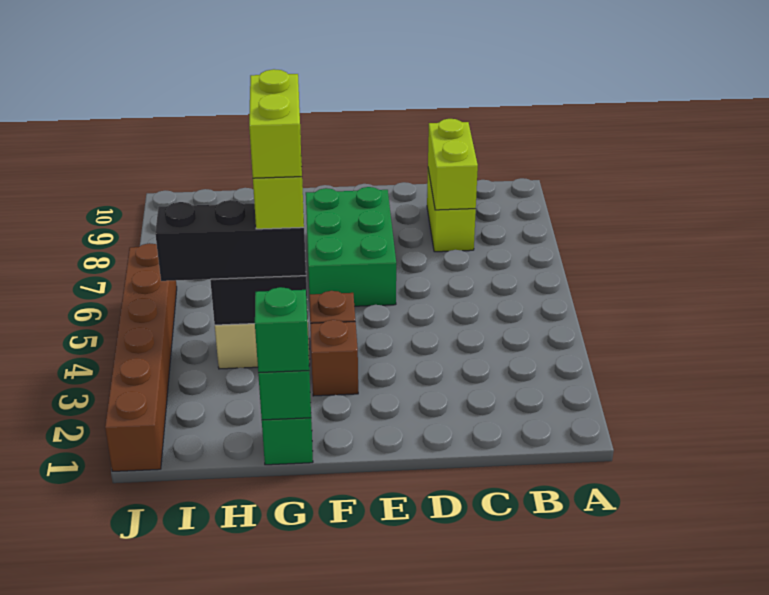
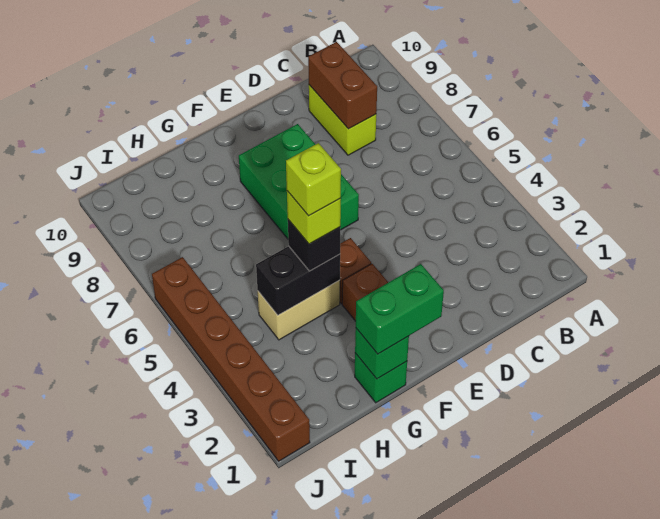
lime brick C8:C9 level 2 -> brown brick C8:C9 level 2
green brick G1 level 3 -> green brick F1:G1 level 3
black brick G4:I4 level 3 -> black brick G4 level 3
lime brick G4:G5 level 5 -> lime brick G4 level 5

